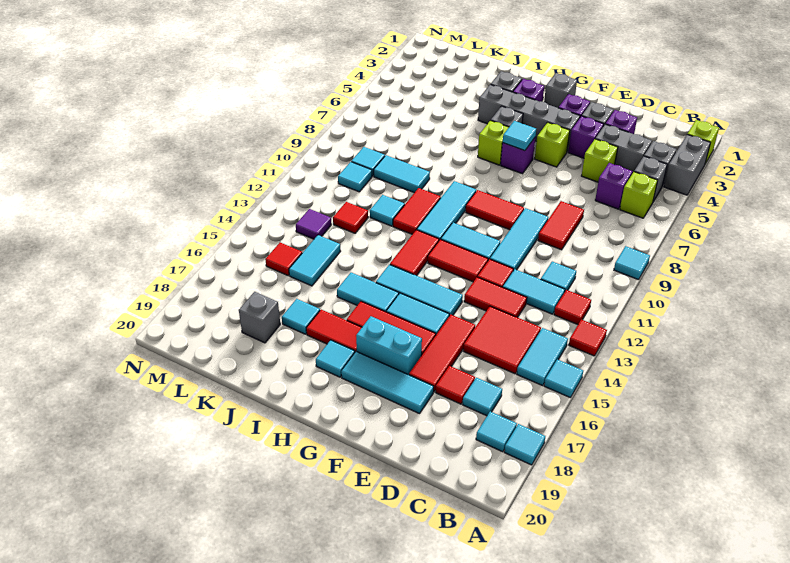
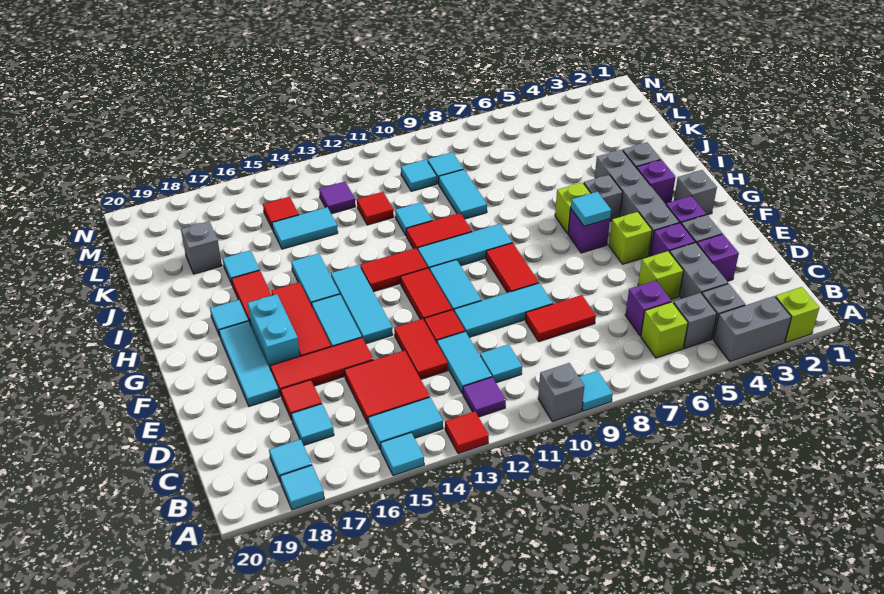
none -> grey brick A10 level 1
red tile B12 level 1 -> purple tile B12 level 1

